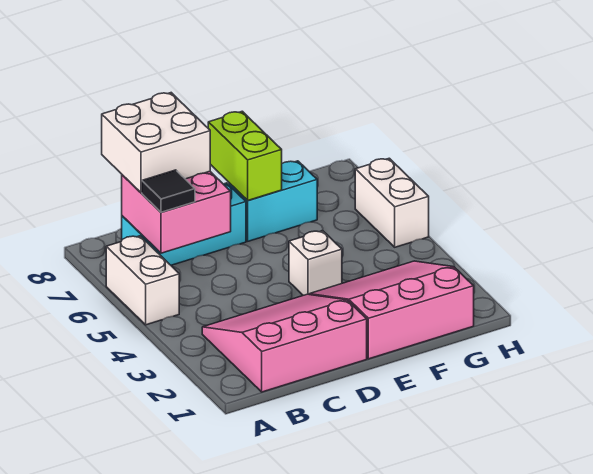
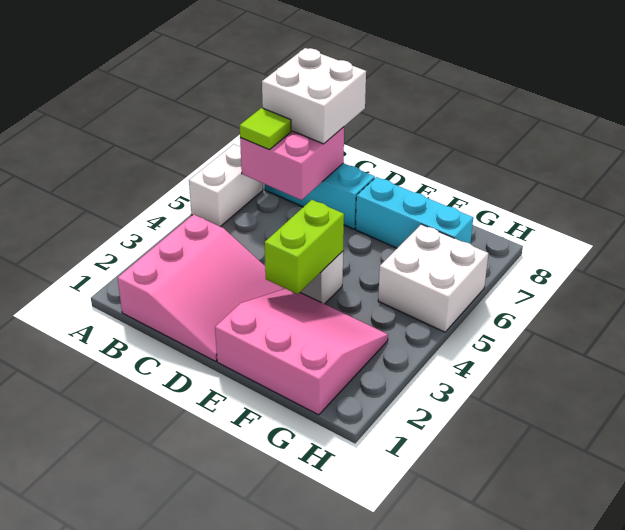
pink slope B1:D3 level 1 top 1 -> pink slope B1:D3 level 1 top B
black tile B6 level 3 -> lime tile B6 level 3
cyan brick E7:F7 level 1 -> cyan brick E7:G7 level 1
lime brick E7:E8 level 2 -> lime brick E3:E4 level 2
white brick H5:H6 level 1 -> white brick G5:H6 level 1

